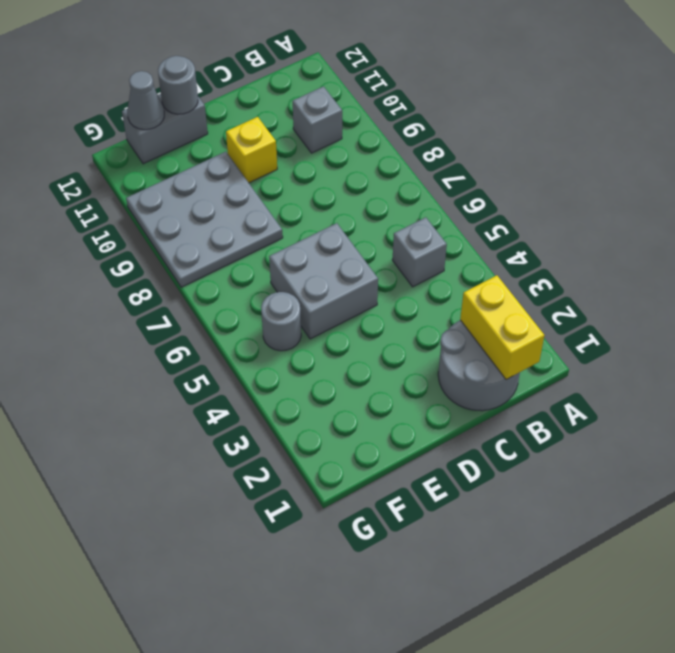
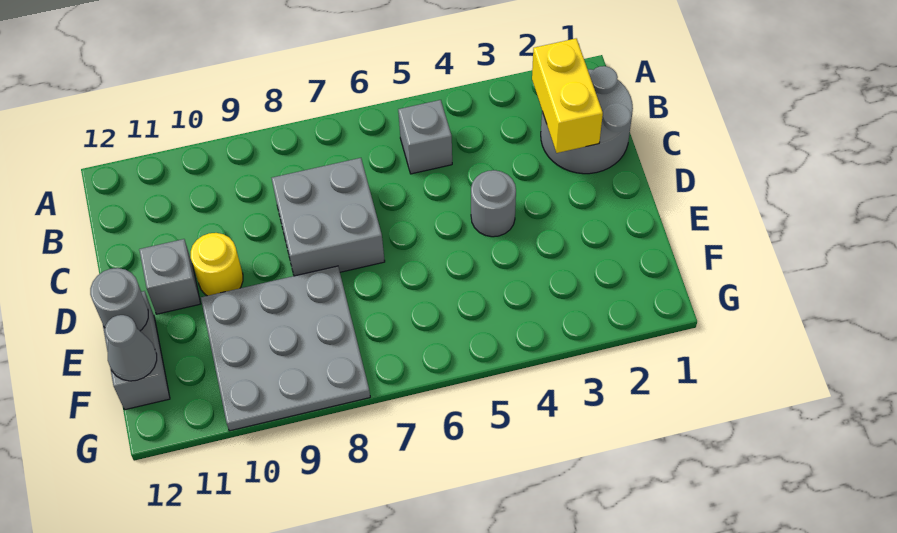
yellow brick B1:B2 level 2 -> yellow brick B2:C2 level 2
grey brick B10 level 1 -> grey brick D11 level 1
grey brick D5:E6 level 1 -> grey brick C7:D8 level 1
yellow brick D10 level 1 -> yellow round brick D10 level 1
grey round brick F5 level 1 -> grey round brick D4 level 1

